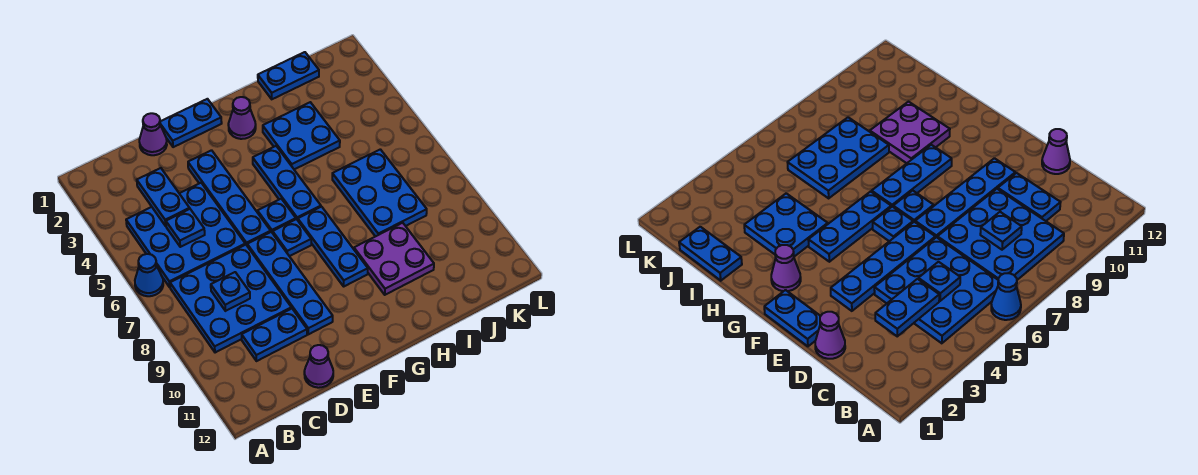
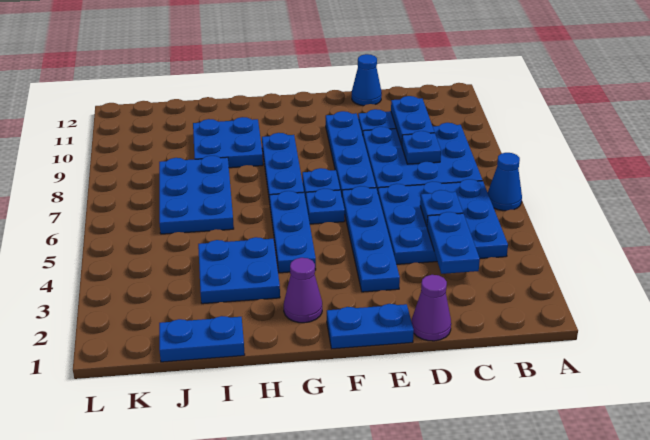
none -> blue plate C9:C10 level 2
purple cone D12 level 1 -> blue cone D12 level 1
purple plate H9:I10 level 1 -> blue plate H9:I10 level 1

